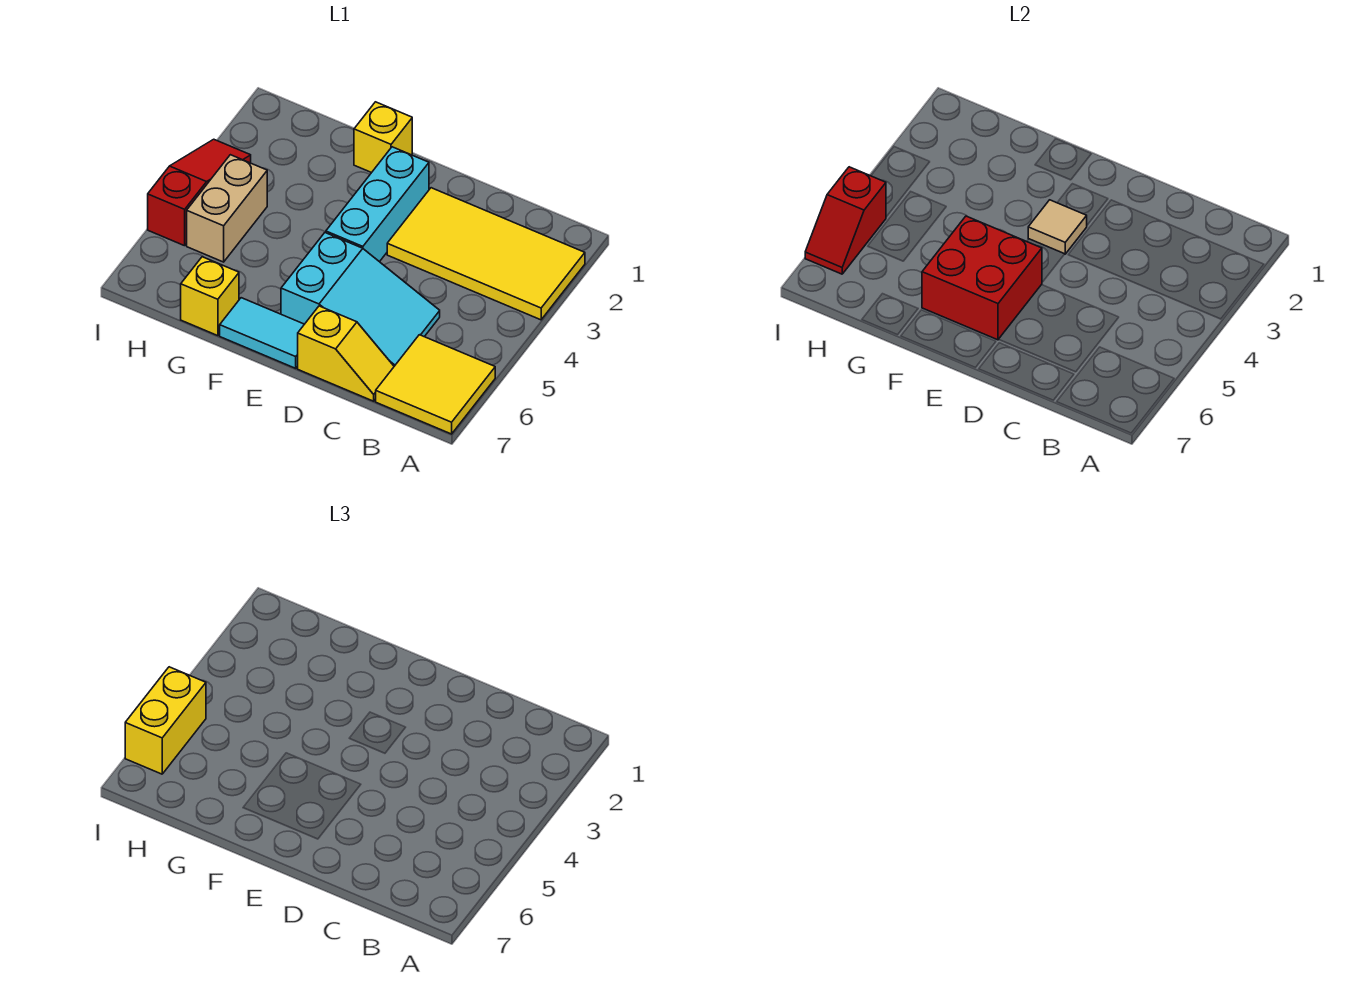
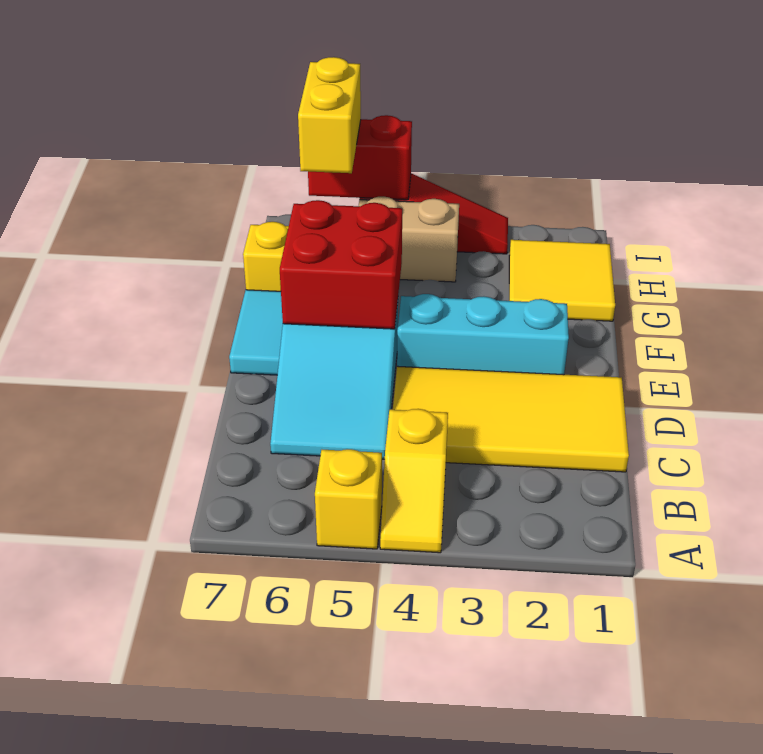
yellow tile A2:D3 level 1 -> yellow tile C1:D4 level 1
yellow tile A6:B7 level 1 -> yellow tile G1:H2 level 1
yellow slope C7:D7 level 1 top D -> yellow slope A4:B4 level 1 top B
tan tile E3 level 2 -> none
yellow brick F1 level 1 -> yellow brick A5 level 1
red slope I5:I6 level 2 top 5 -> red brick I5:I6 level 2
yellow brick I5:I6 level 3 -> yellow brick H6:I6 level 3

